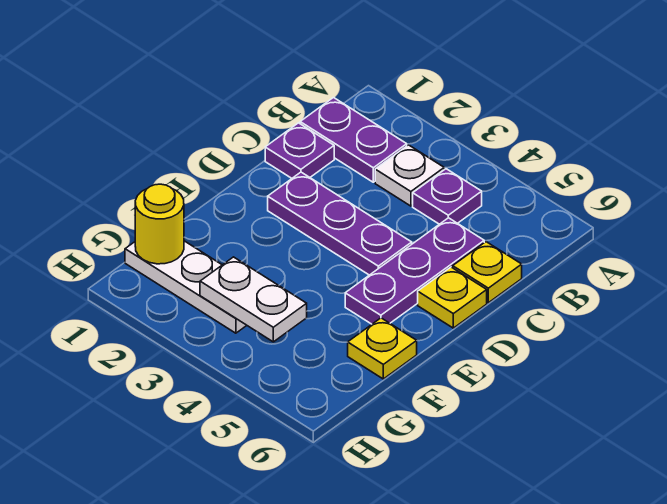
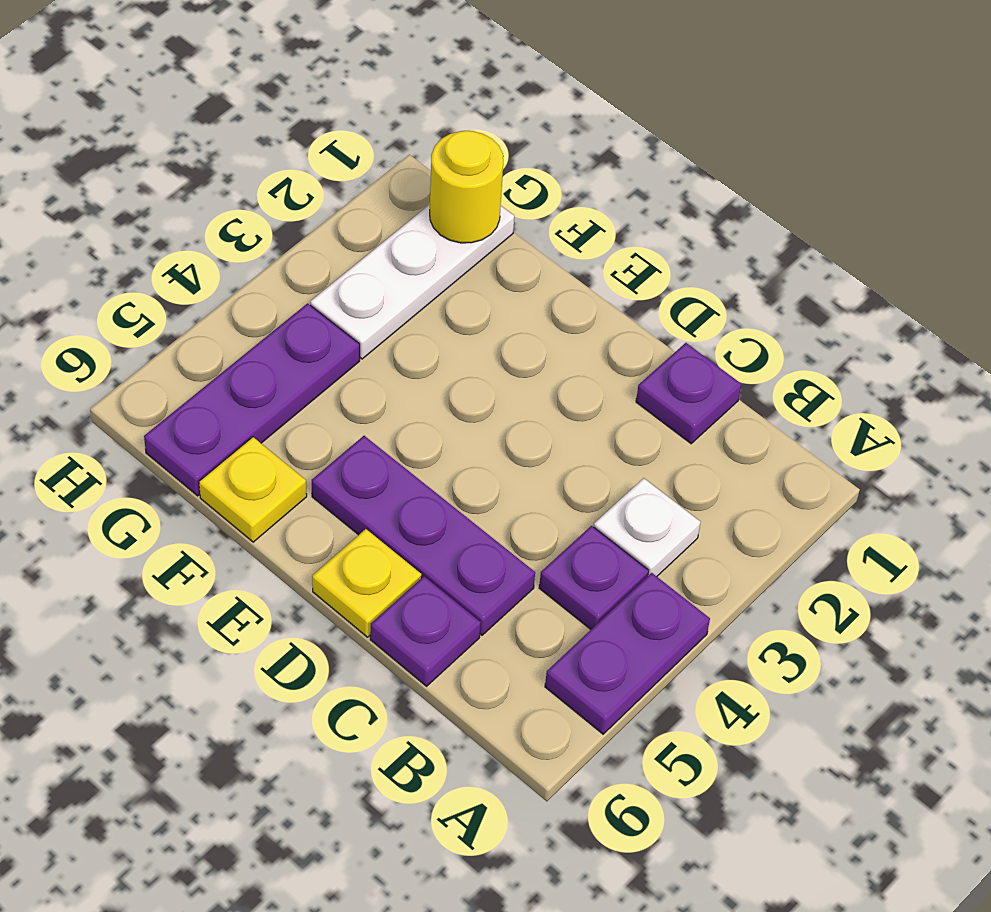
purple plate B1:B2 level 1 -> purple plate A4:A5 level 1
yellow plate C6 level 1 -> purple plate C6 level 1
purple plate D2:D4 level 1 -> purple plate G4:G6 level 1
white plate G3:G4 level 2 -> none

